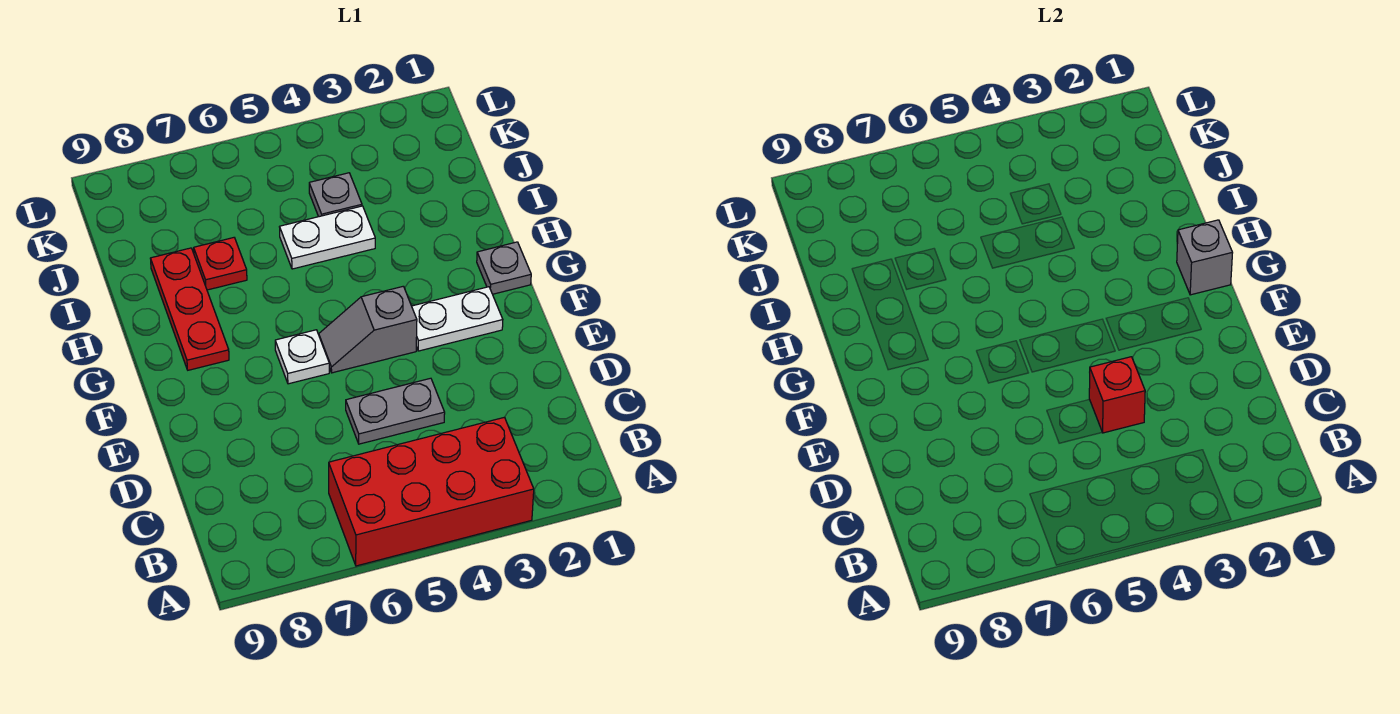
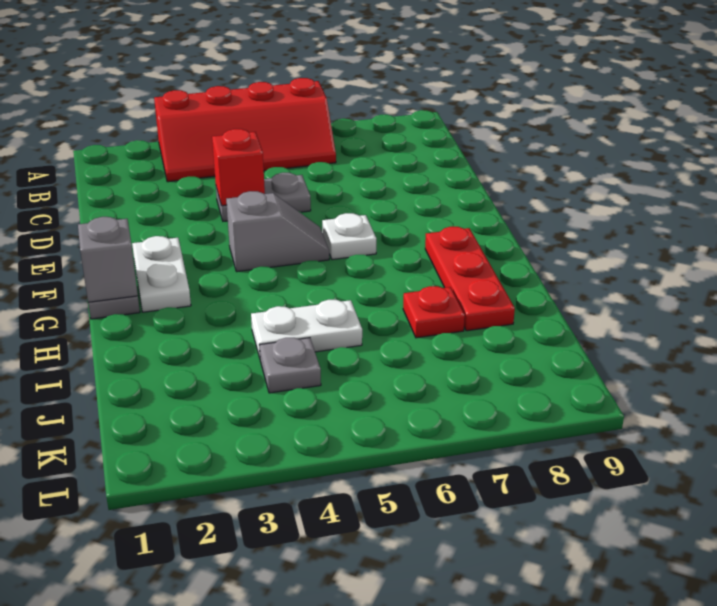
red brick A3:B6 level 1 -> red slope A3:B6 level 1 top A
white plate F2:F3 level 1 -> white plate F2:G2 level 1

